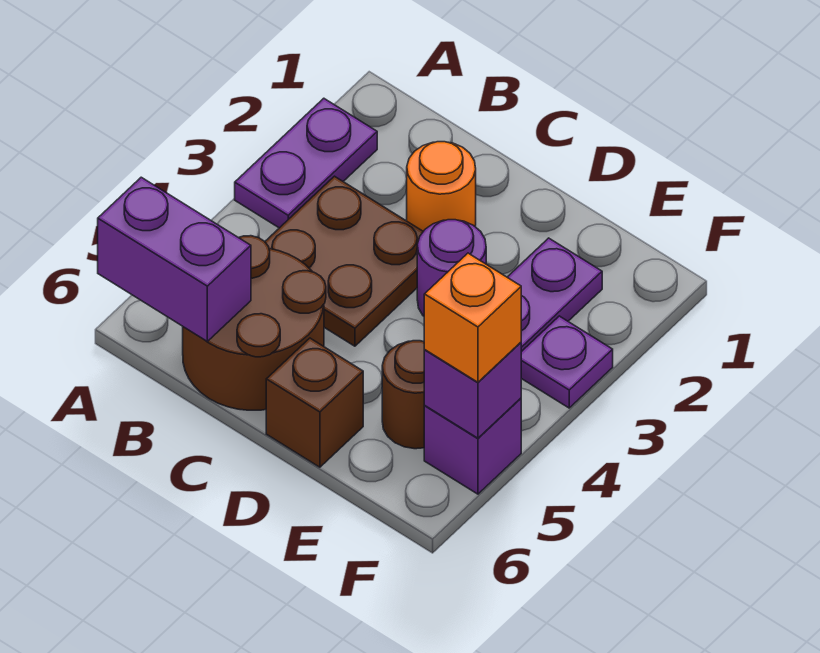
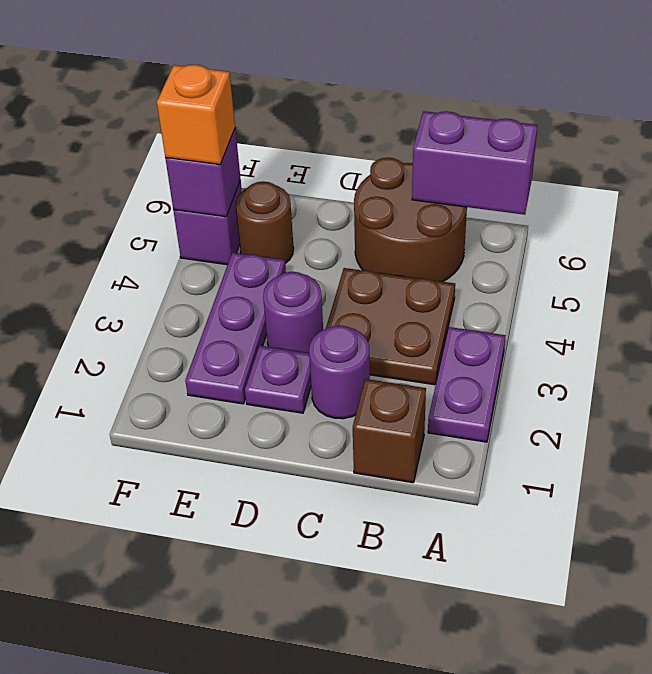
orange round brick C2 level 1 -> purple round brick C2 level 1
brown brick D6 level 1 -> brown brick B1 level 1
purple plate F3 level 1 -> purple plate D2 level 1

